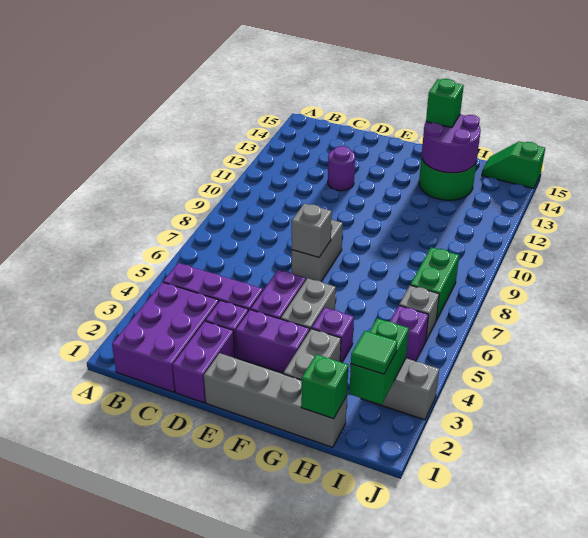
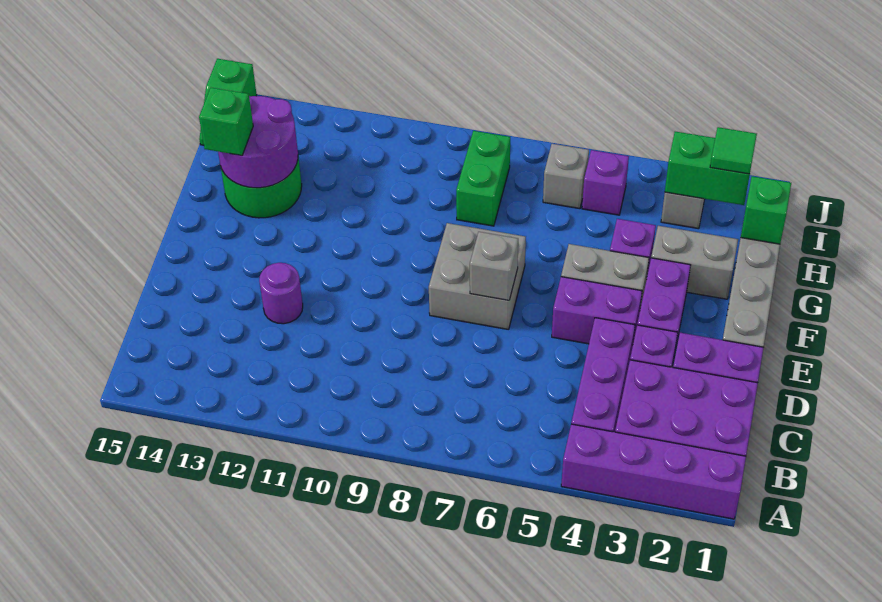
none -> purple brick A1:A4 level 1
grey brick E7:E8 level 1 -> grey brick E7:F8 level 1
green brick I7:I8 level 1 -> green brick H8:I8 level 1

